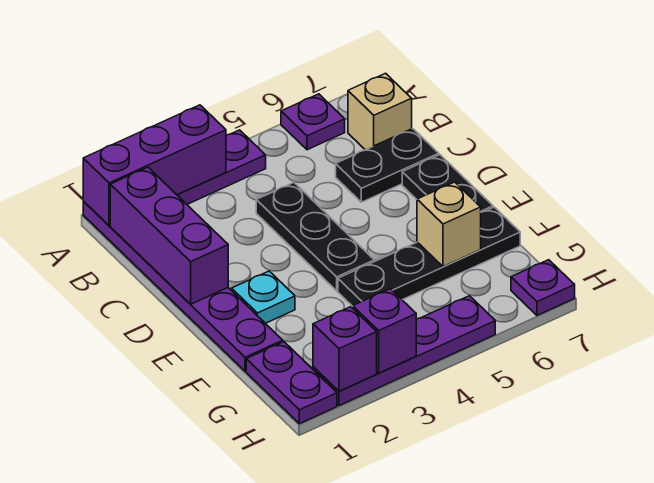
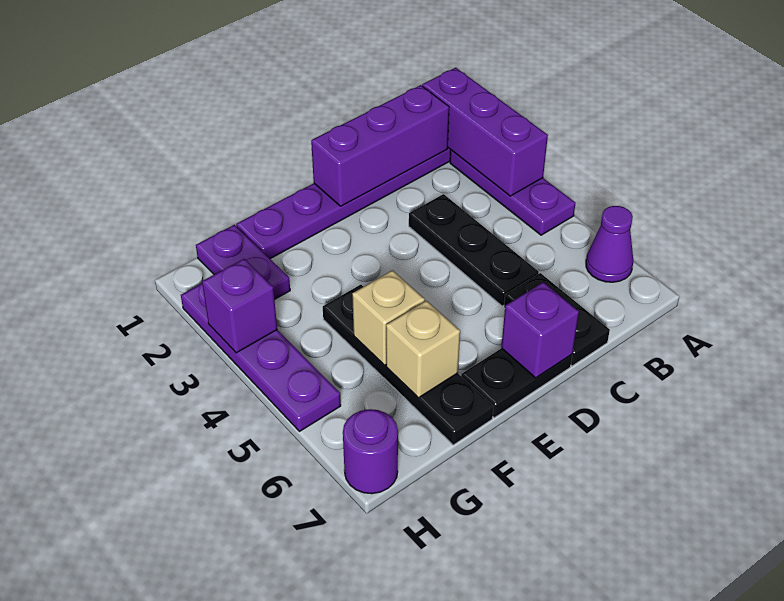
purple plate A6 level 1 -> purple cone A6 level 1
tan brick B7 level 1 -> tan brick F5 level 2
black plate C4:E4 level 1 -> black plate C3:C5 level 1
cyan plate E2 level 1 -> none
purple plate G1:H1 level 1 -> purple plate G1:G2 level 1
purple brick H2 level 2 -> purple brick D7 level 2
purple plate H7 level 1 -> purple round brick H7 level 1

